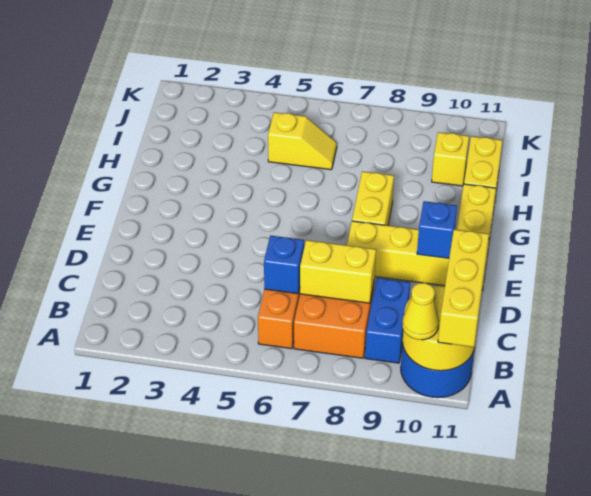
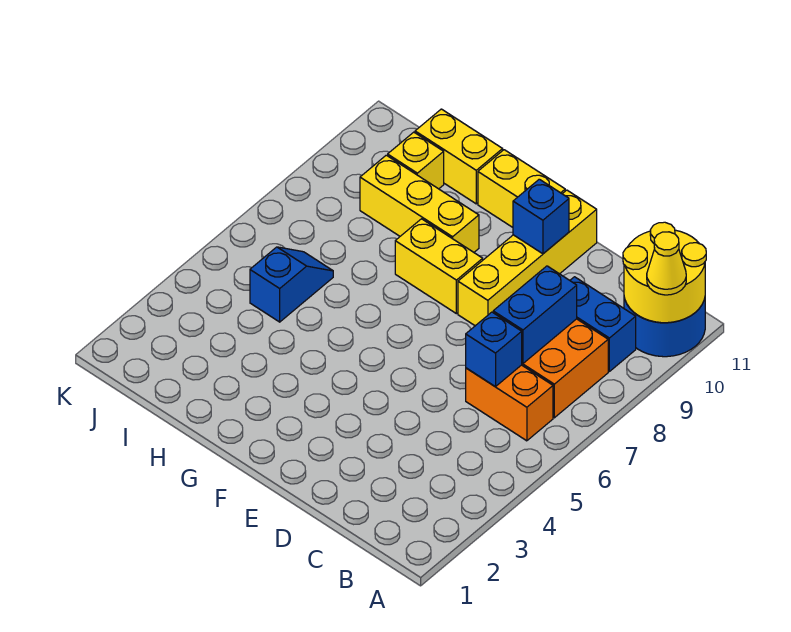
yellow brick A11:C11 level 3 -> yellow brick G9:I9 level 1
yellow brick C7:C8 level 2 -> blue brick C7:C8 level 2
yellow slope I5:I6 level 1 top 5 -> blue slope I5:I6 level 1 top 5

